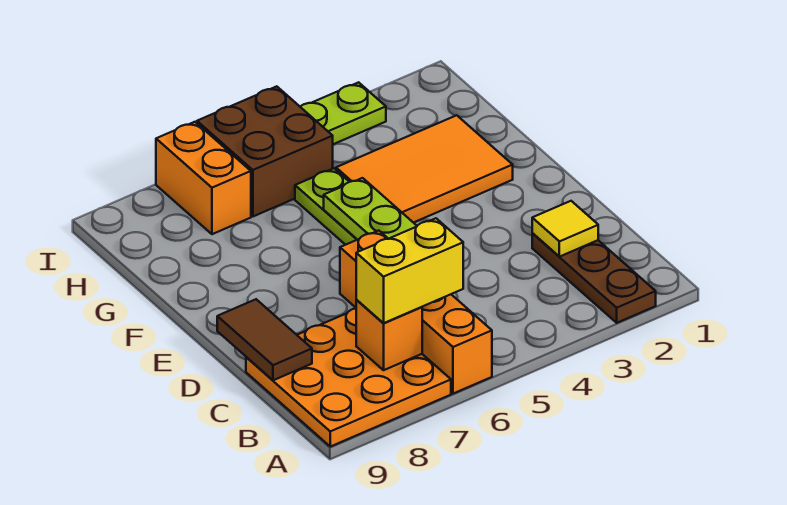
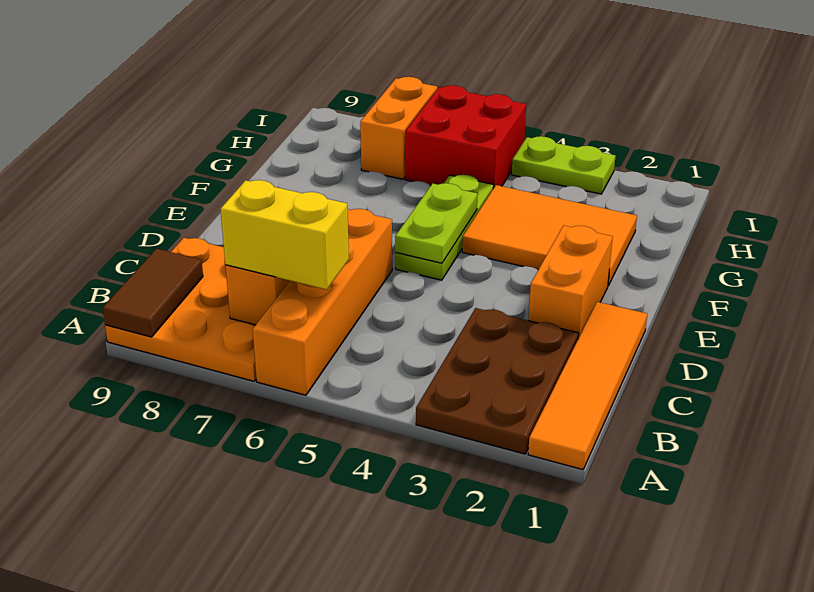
none -> orange tile A1:D1 level 1
brown plate A2:C2 level 1 -> brown plate A2:C3 level 1
yellow tile C2 level 2 -> none
brown tile C9:D9 level 2 -> brown tile A9:B9 level 2
none -> orange brick D2:E2 level 1
brown brick H5:I6 level 1 -> red brick H5:I6 level 1

